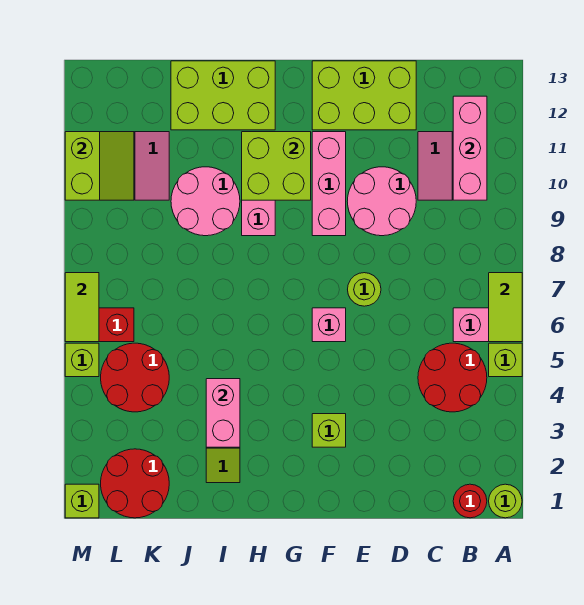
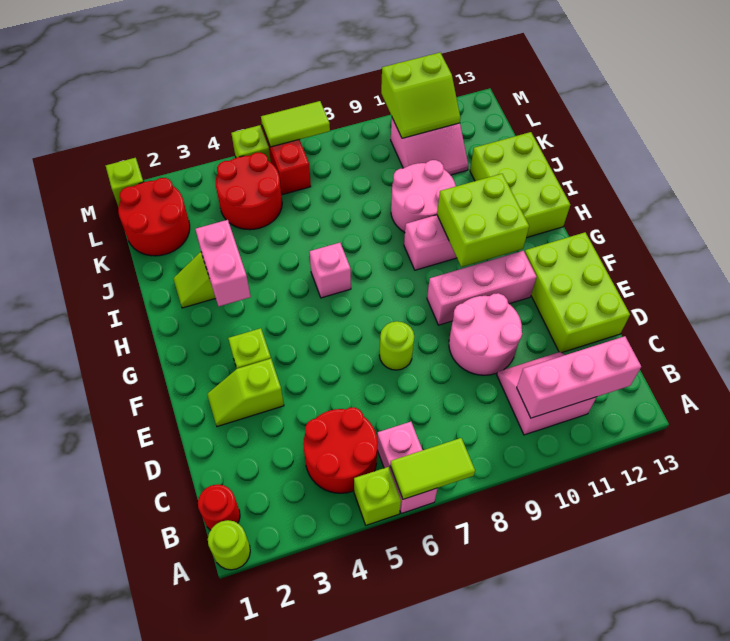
none -> lime slope E2:E3 level 1 top 3
pink brick F6 level 1 -> pink brick H6 level 1
pink brick I3:I4 level 2 -> pink brick H3:I3 level 2

